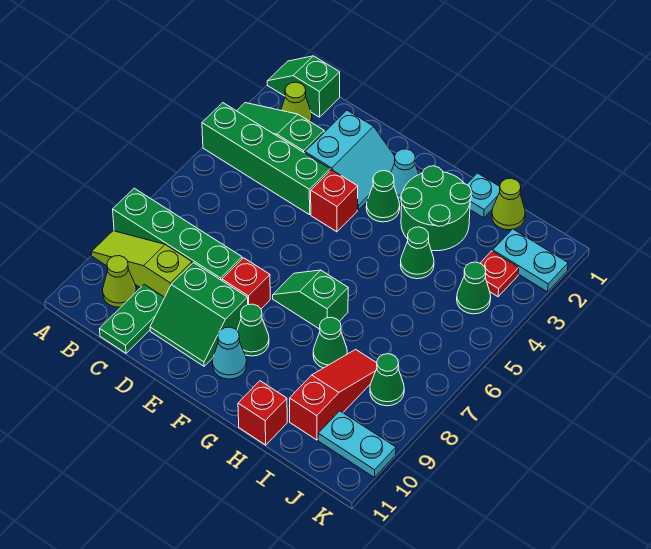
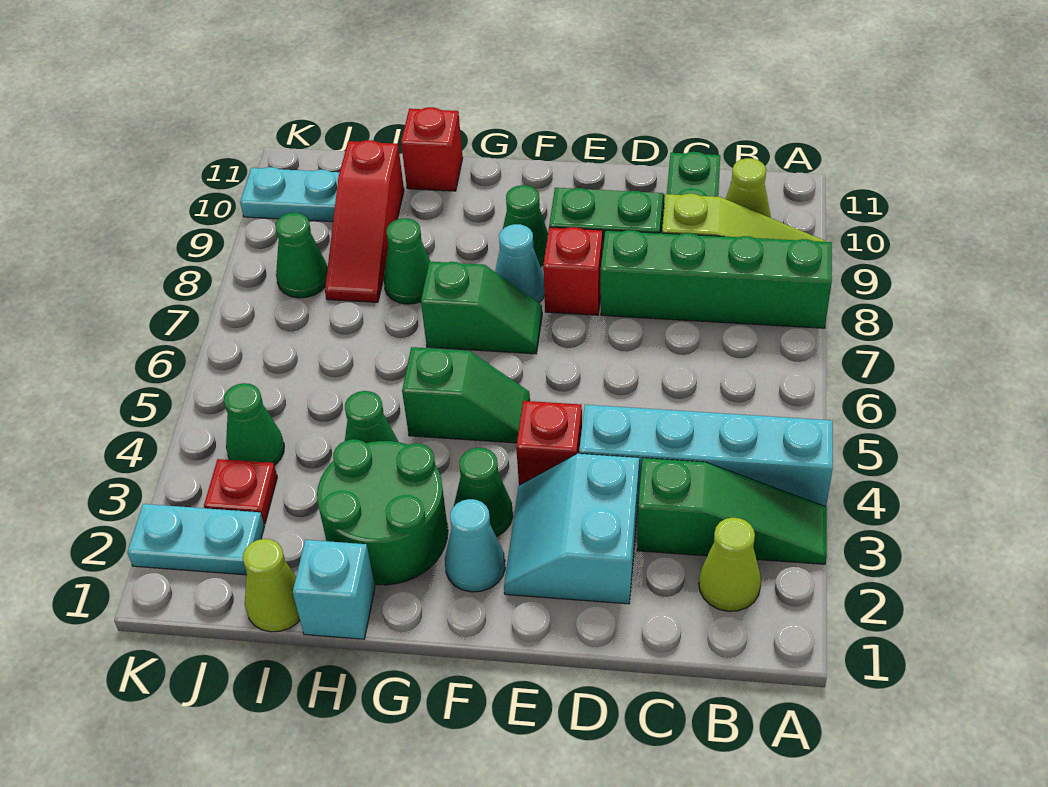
green slope A1:B1 level 1 top B -> green slope F5:G5 level 1 top G
green brick A4:D4 level 1 -> cyan brick A4:D4 level 1
cyan cone F10 level 1 -> cyan cone F8 level 1
cyan plate H1 level 1 -> cyan brick H1 level 1

